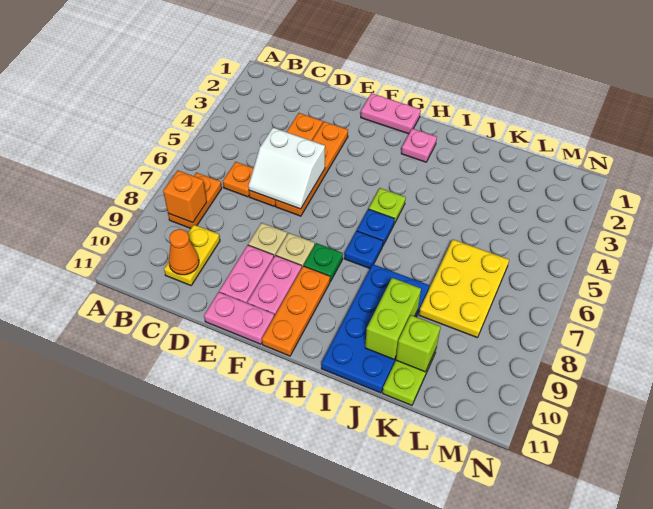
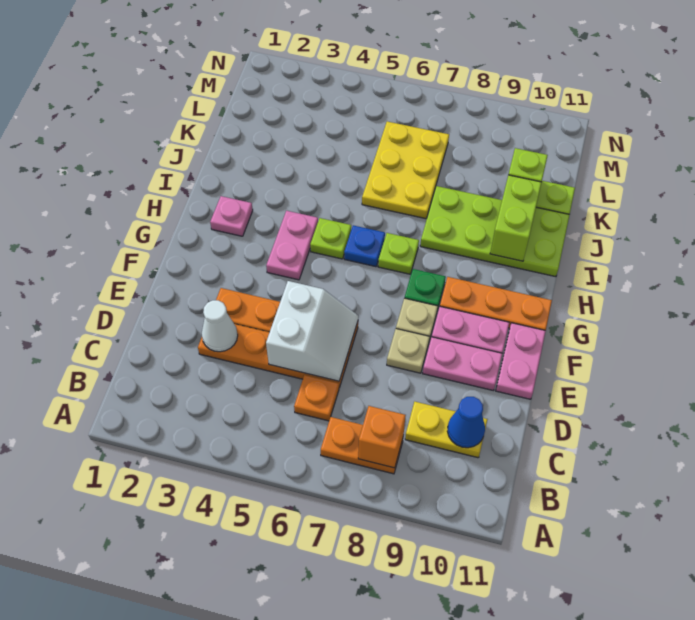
orange cone C10 level 2 -> blue cone C10 level 2
none -> white cone D3 level 2
pink plate F1:G1 level 1 -> pink plate G4:H4 level 1
blue plate H7 level 1 -> lime plate H7 level 1
blue plate I8:J11 level 1 -> lime plate I8:J11 level 1
lime brick J9:J10 level 2 -> lime brick I10:J10 level 2
yellow plate K6:L8 level 1 -> yellow plate J6:L7 level 1

